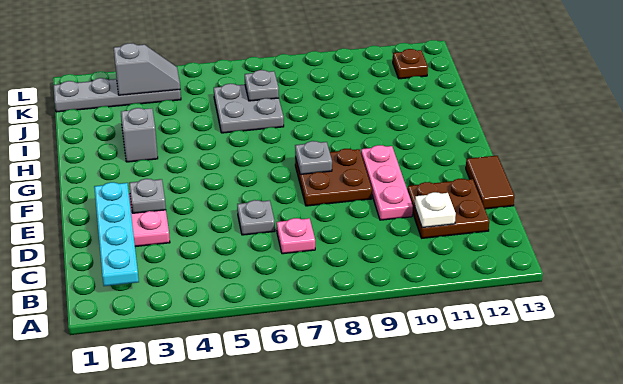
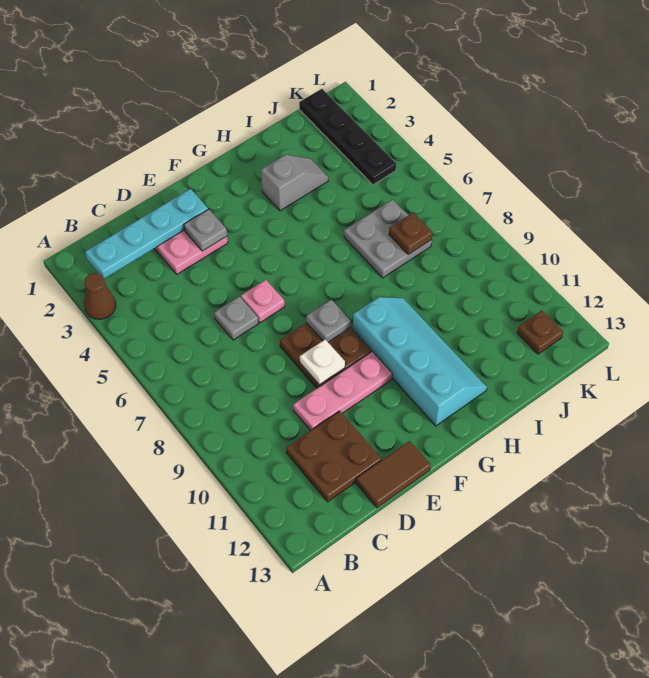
none -> brown cone A3 level 1
pink plate C7 level 1 -> pink plate E6 level 1
white plate C11 level 2 -> white plate E9 level 2
none -> cyan slope G9:H12 level 1 top G
grey plate J7 level 2 -> brown plate J7 level 2
grey plate K1:K4 level 1 -> black plate K1:K4 level 1
grey slope K3:K4 level 2 top 3 -> none

